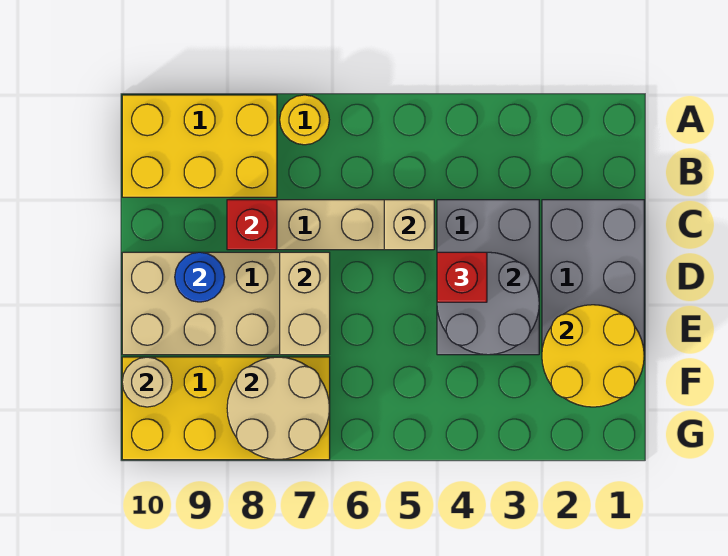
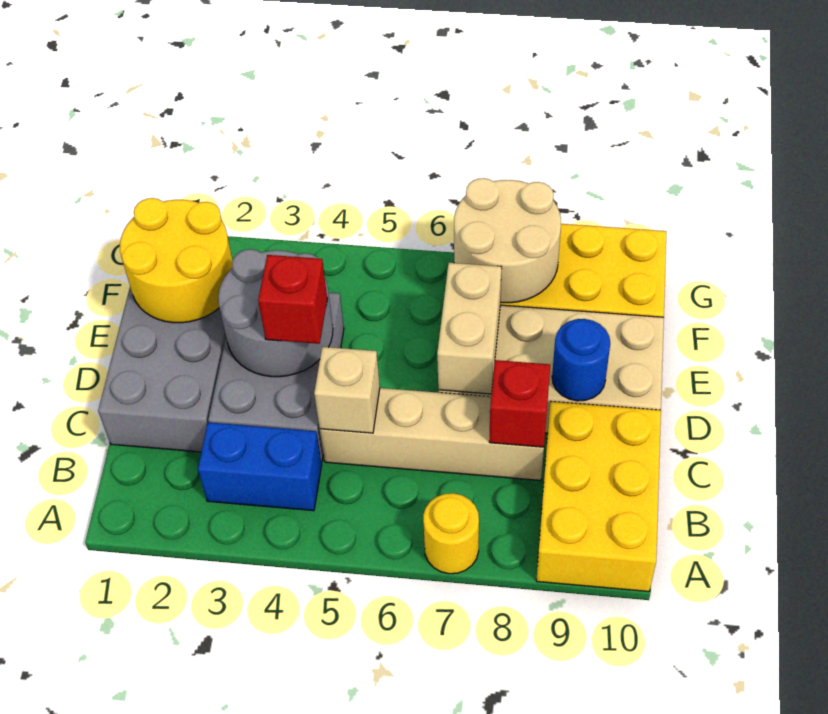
yellow brick A8:B10 level 1 -> yellow brick A9:C10 level 1
none -> blue brick B3:B4 level 1
tan round brick F10 level 2 -> none

